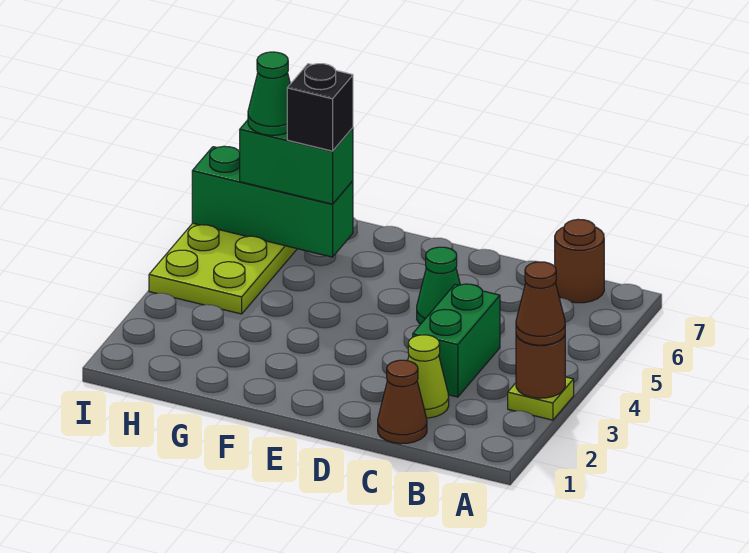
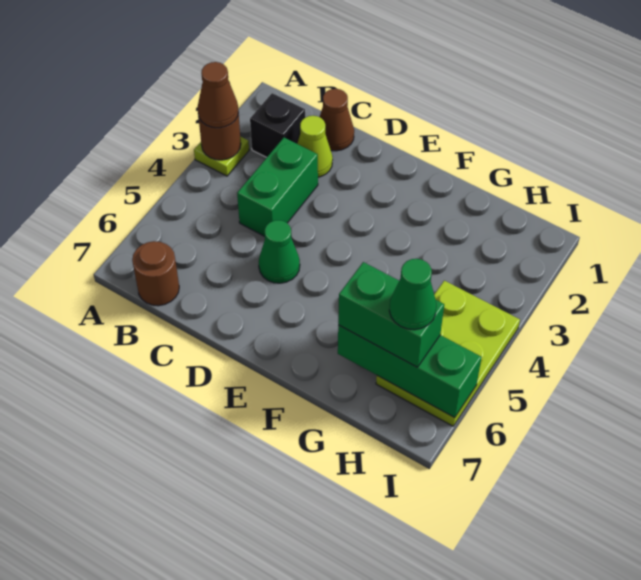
black brick G6 level 4 -> black brick B2 level 1

